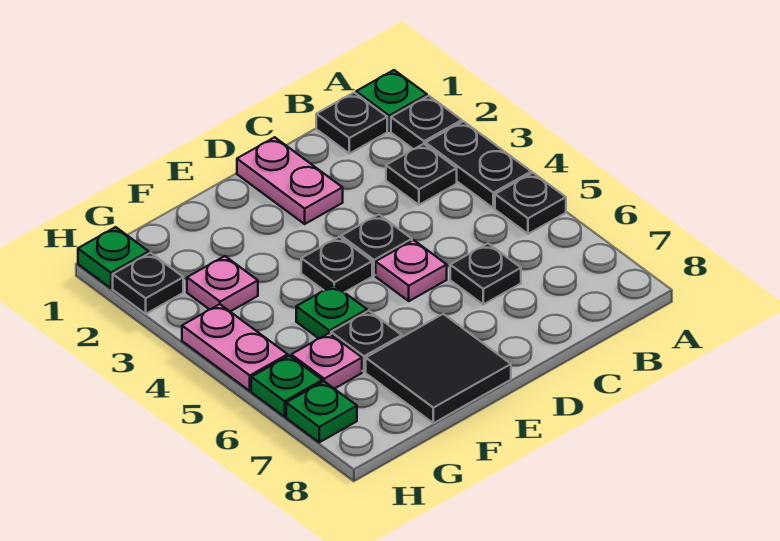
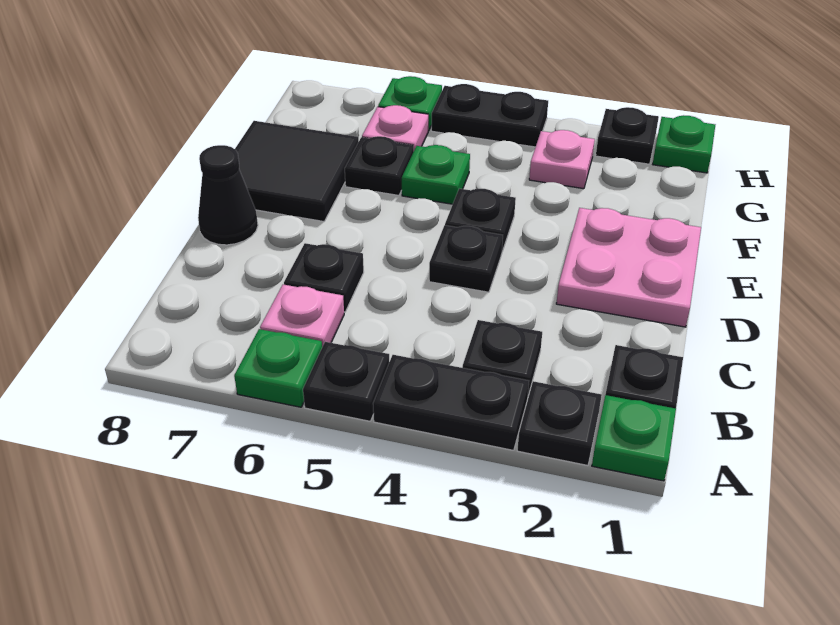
pink plate D1:D2 level 1 -> pink plate D1:E2 level 1
pink plate D5 level 1 -> pink plate B6 level 1
none -> black cone D8 level 1
pink plate H4:H5 level 1 -> black plate H4:H5 level 1
green plate H7 level 1 -> green plate A6 level 1

